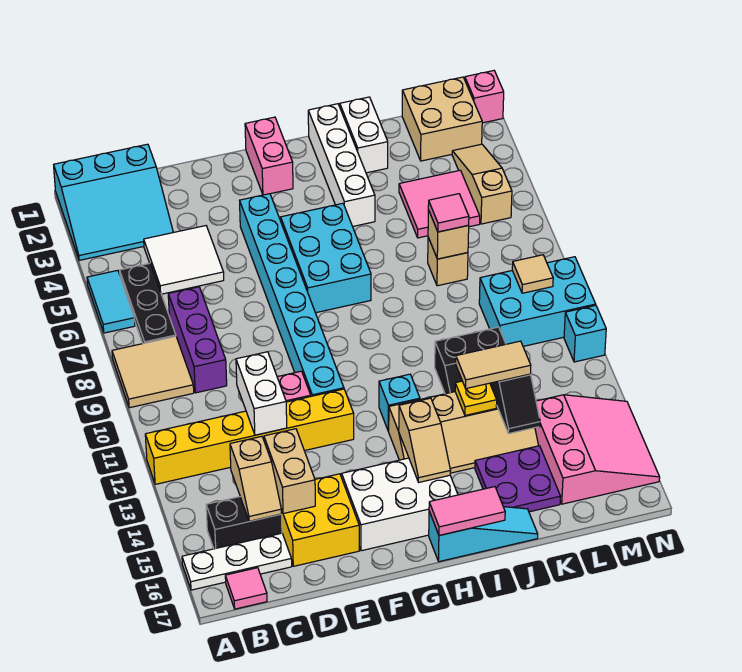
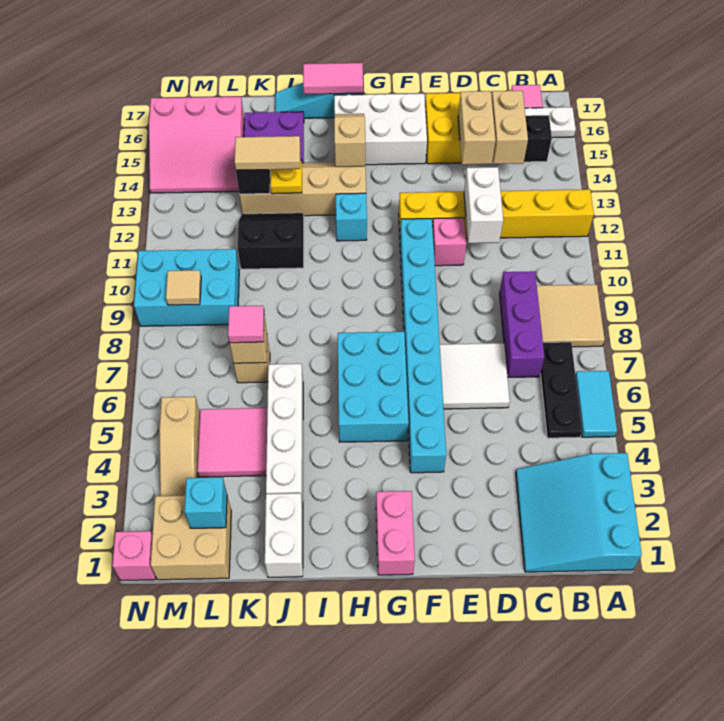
cyan slope A1:C3 level 1 top 1 -> cyan slope A1:C3 level 1 top A
white tile C4:D5 level 1 -> white tile D6:E7 level 1
tan slope C14:C15 level 2 top 14 -> tan brick C14:C15 level 2
white brick I1:I4 level 1 -> white brick J3:J6 level 1
pink slope L14:N16 level 1 top L -> pink slope L14:N16 level 1 top 16
cyan brick N11 level 1 -> cyan brick L2 level 2

